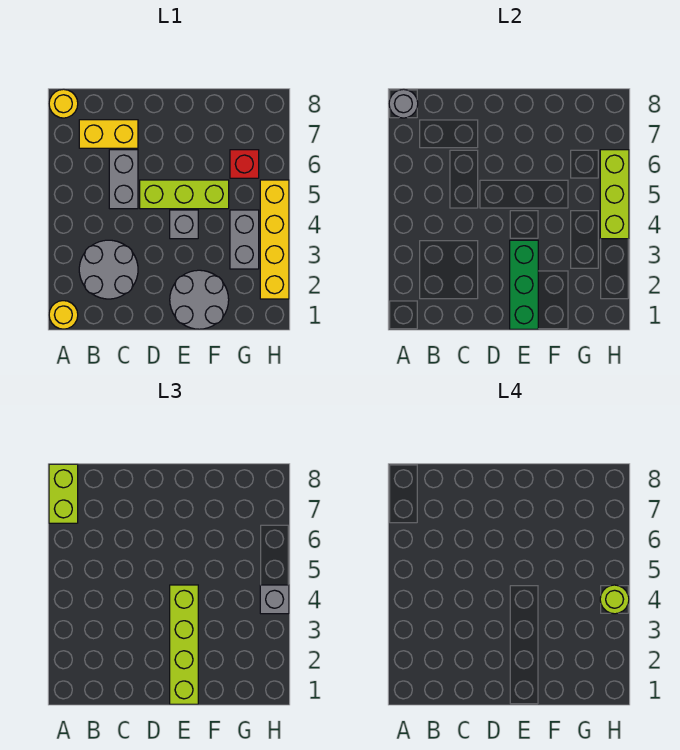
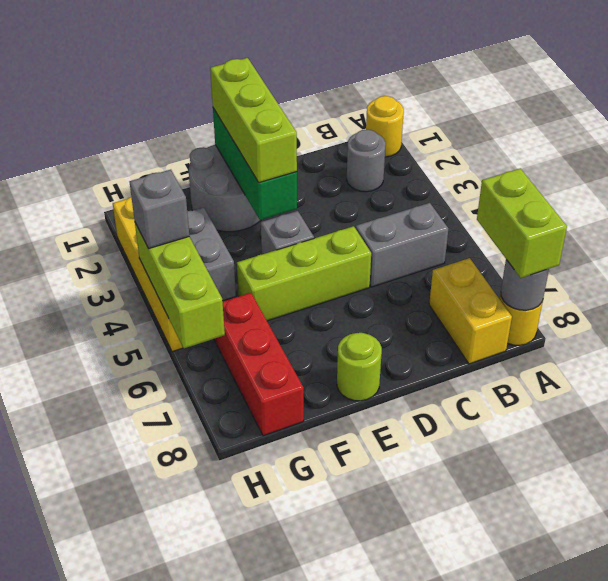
grey round brick B2:C3 level 1 -> grey round brick B2 level 1
yellow brick B7:C7 level 1 -> yellow brick B7:B8 level 1
grey brick C5:C6 level 1 -> grey brick B5:C5 level 1
lime brick E1:E4 level 3 -> lime brick E1:E3 level 3
red brick G6 level 1 -> red brick G6:G8 level 1
lime round brick H4 level 4 -> lime round brick E8 level 1

